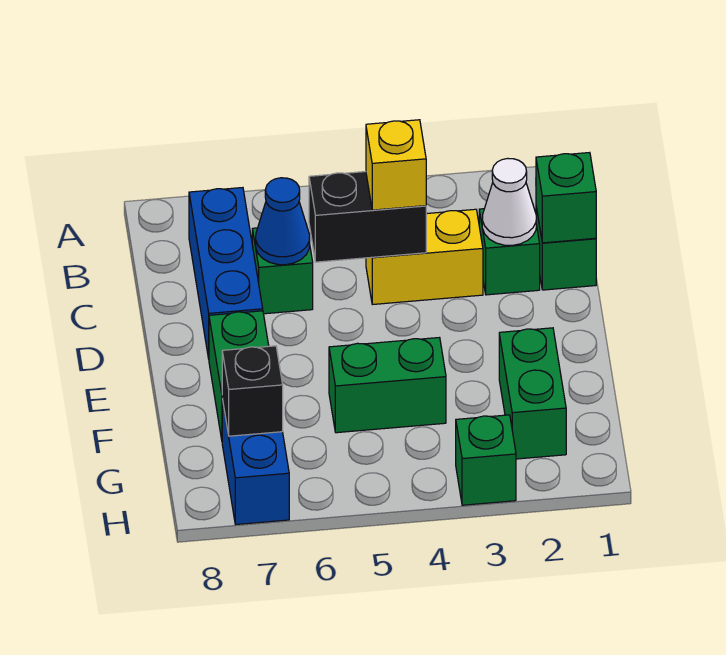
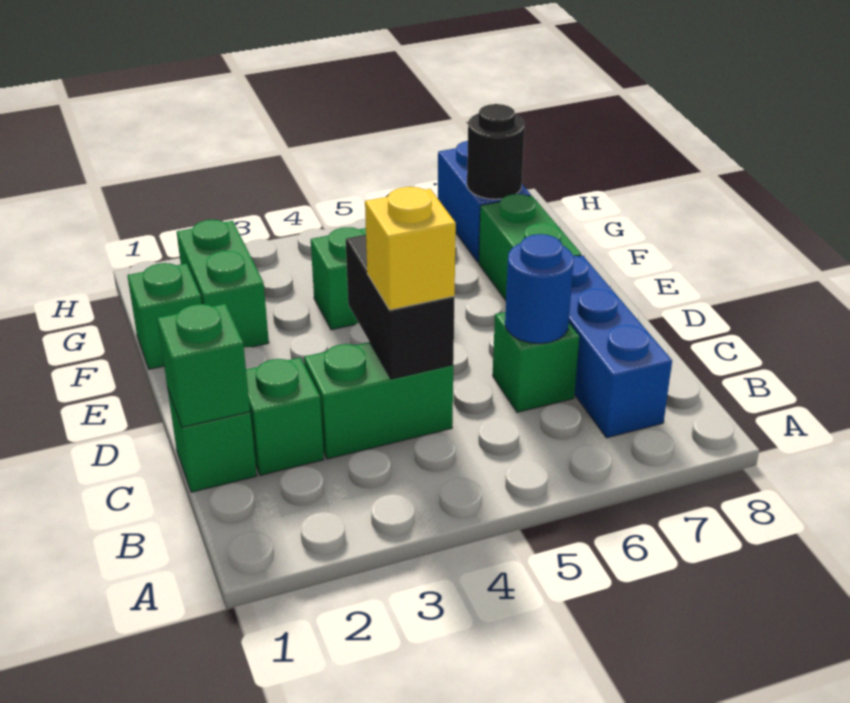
white cone C2 level 2 -> none
yellow brick C3:C4 level 1 -> green brick C3:C4 level 1
black brick C4:C5 level 2 -> black brick C4:D4 level 2
blue cone C6 level 2 -> blue round brick C6 level 2
black brick G7 level 2 -> black round brick G7 level 2
green brick H3 level 1 -> green brick F1 level 1

